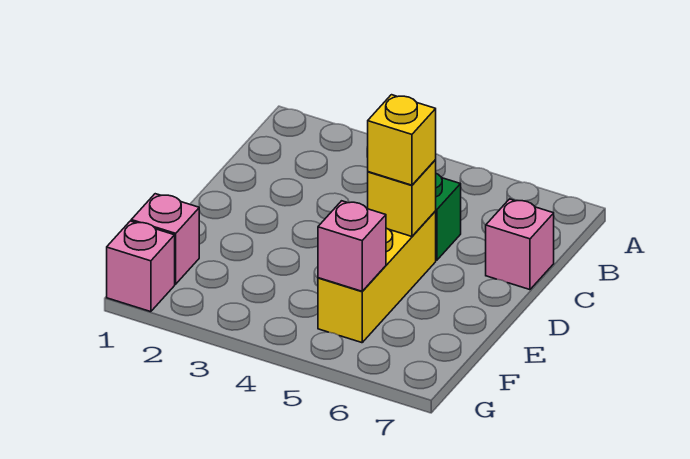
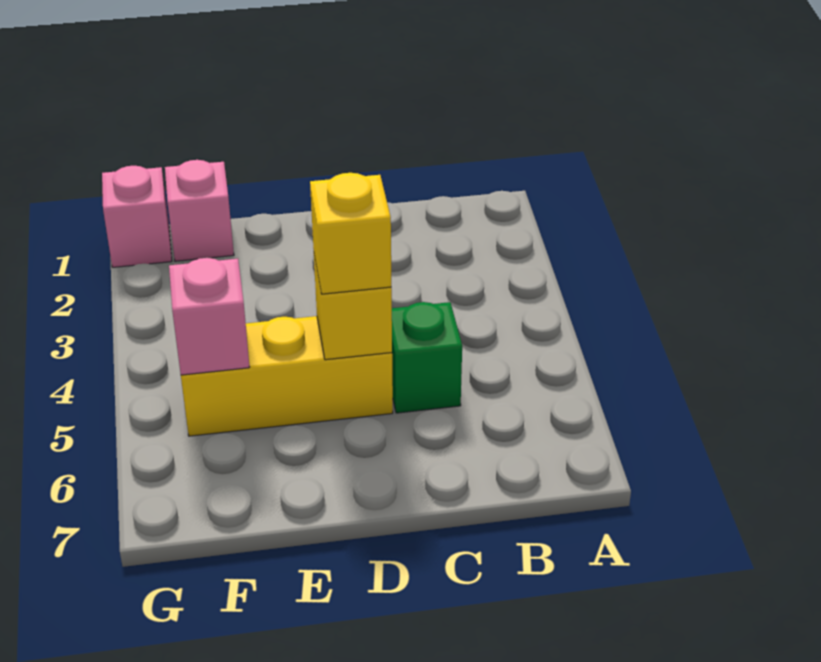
pink brick C7 level 1 -> none

